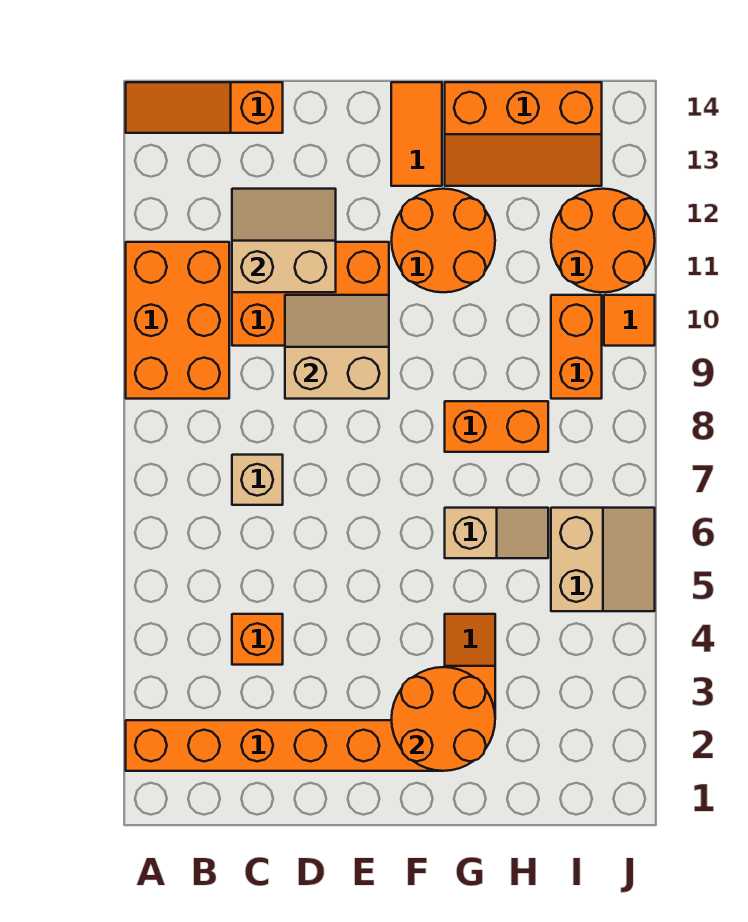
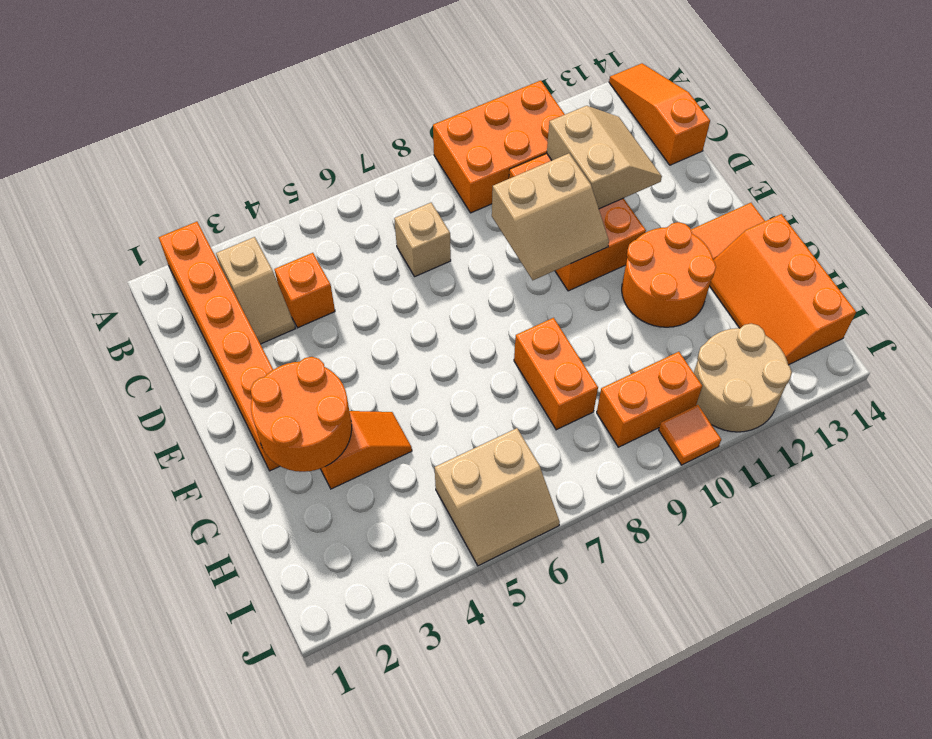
tan slope D9:E10 level 2 top 9 -> tan slope D9:E10 level 2 top D
tan slope G6:H6 level 1 top G -> tan slope B3:C3 level 1 top B
orange round brick I11:J12 level 1 -> tan round brick I11:J12 level 1

